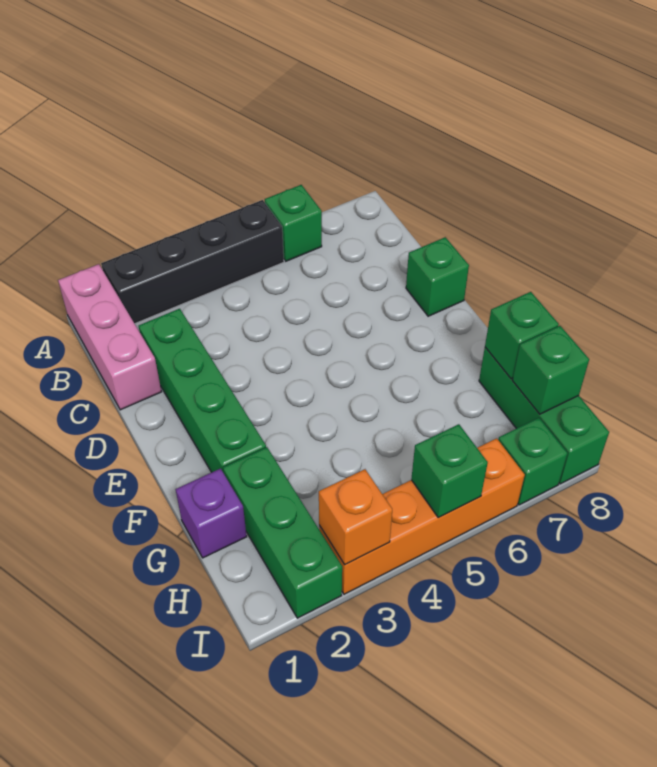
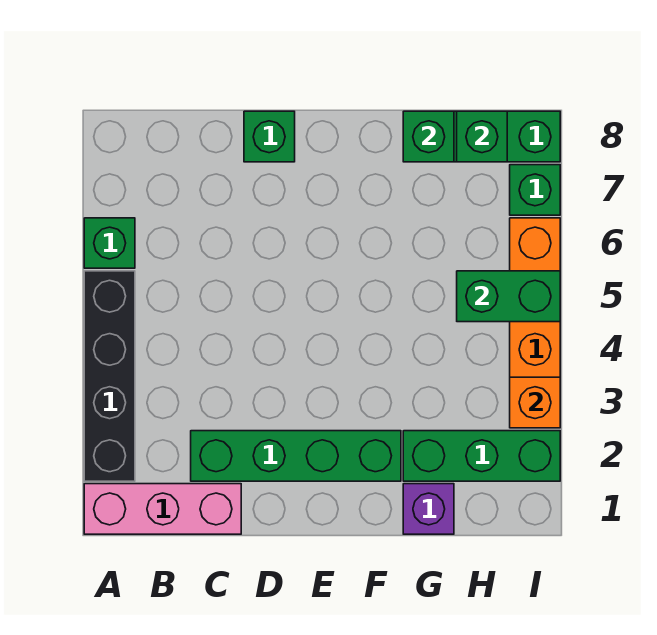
green brick I5 level 2 -> green brick H5:I5 level 2

